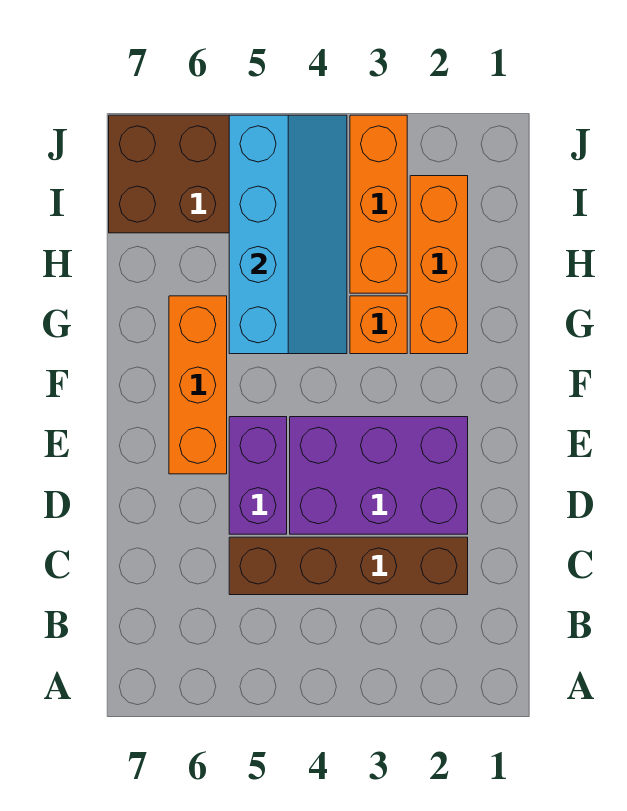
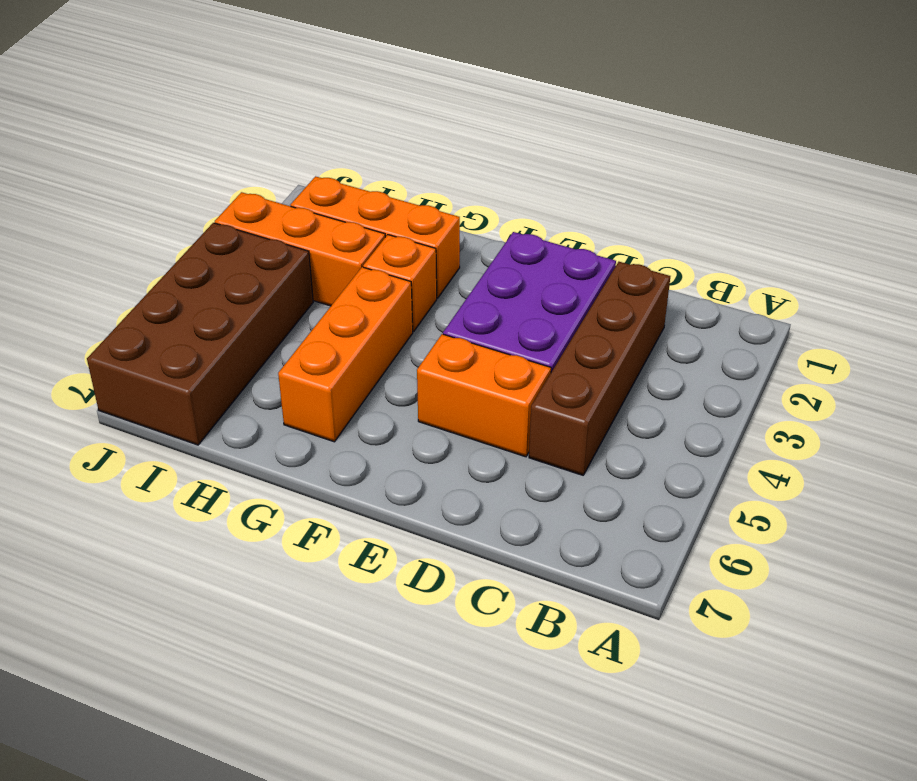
purple brick D5:E5 level 1 -> orange brick D5:E5 level 1
orange brick E6:G6 level 1 -> orange brick G4:G6 level 1
cyan slope G4:J5 level 2 top 5 -> none

